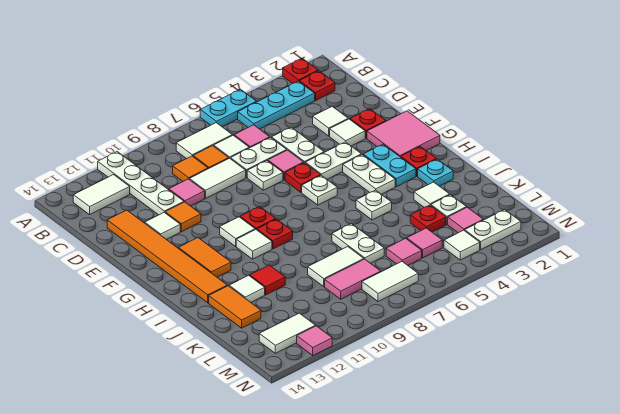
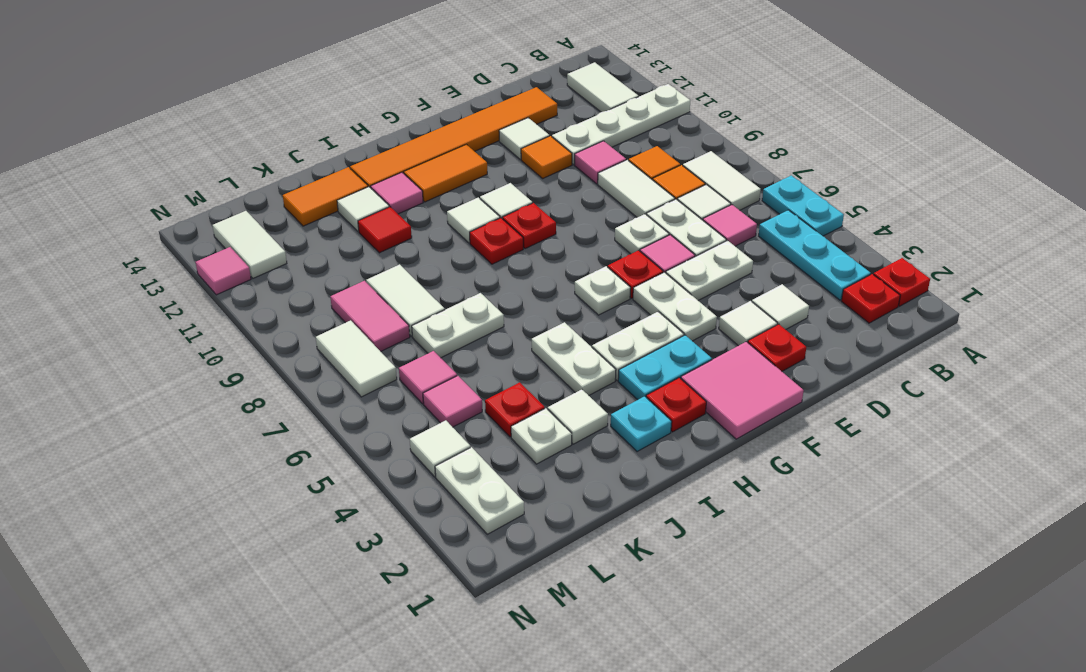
white plate I5 level 1 -> white plate I4:I5 level 1
pink tile L3 level 1 -> pink tile I12 level 1

